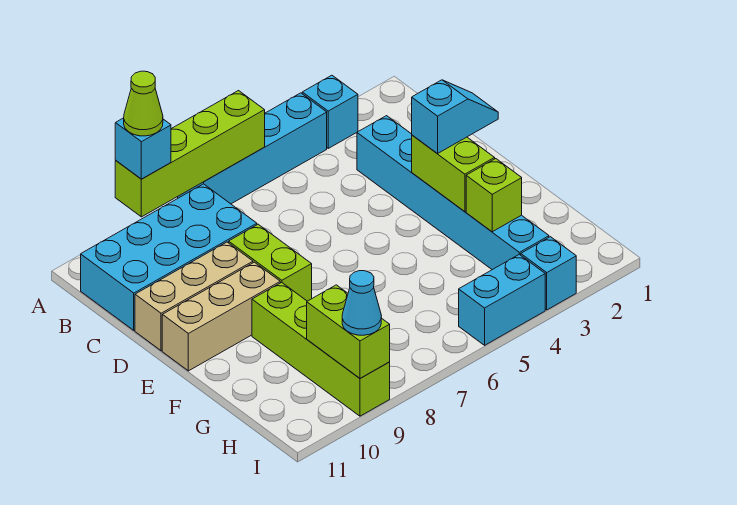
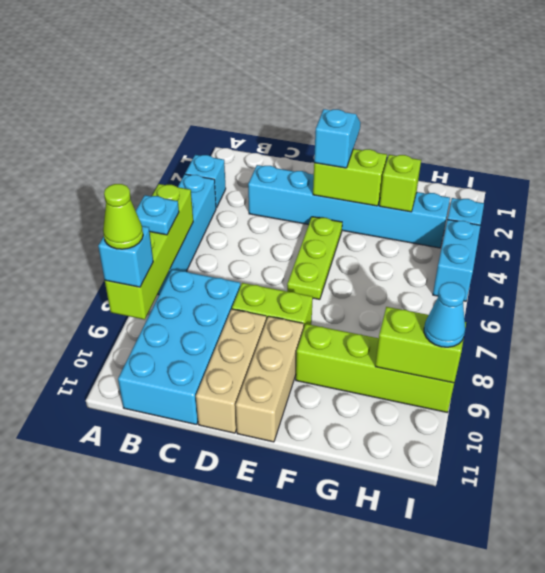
none -> cyan plate A7 level 3
none -> lime plate E4:E6 level 1

